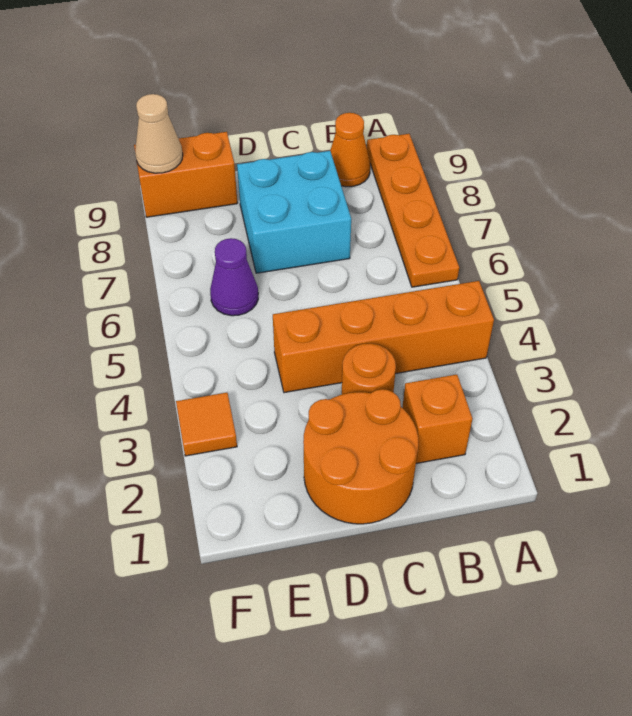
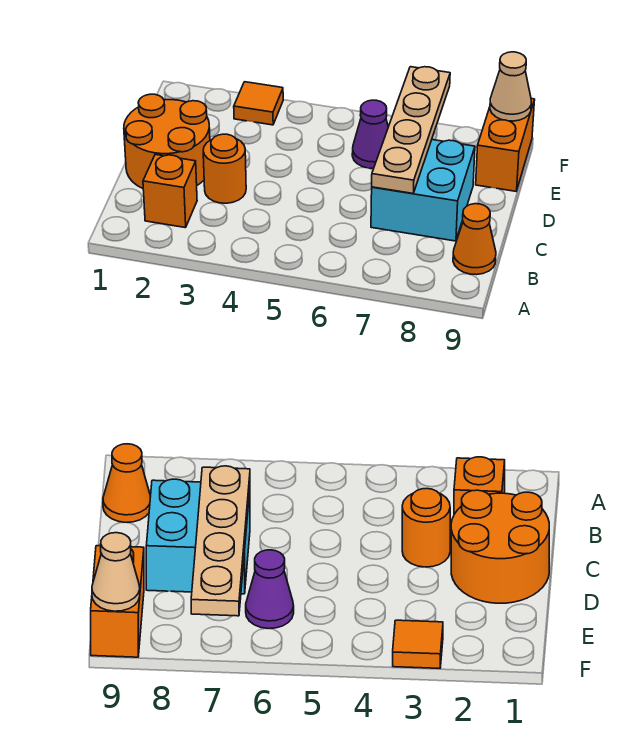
orange brick A4:D4 level 1 -> none
orange plate A6:A9 level 1 -> none
none -> tan plate C7:F7 level 2

